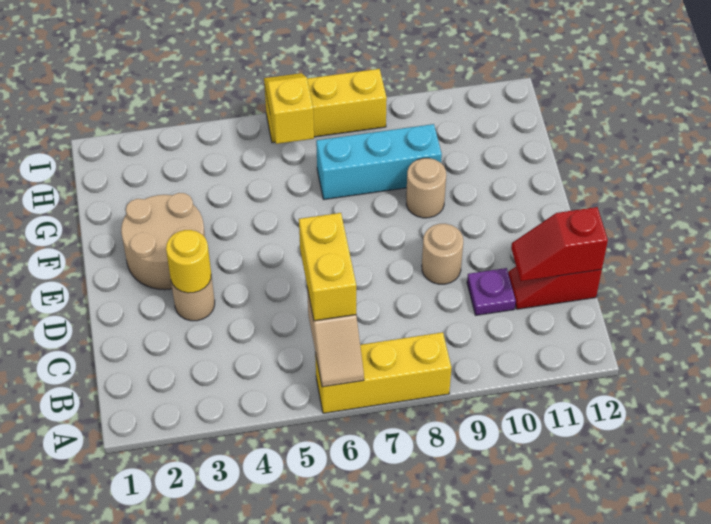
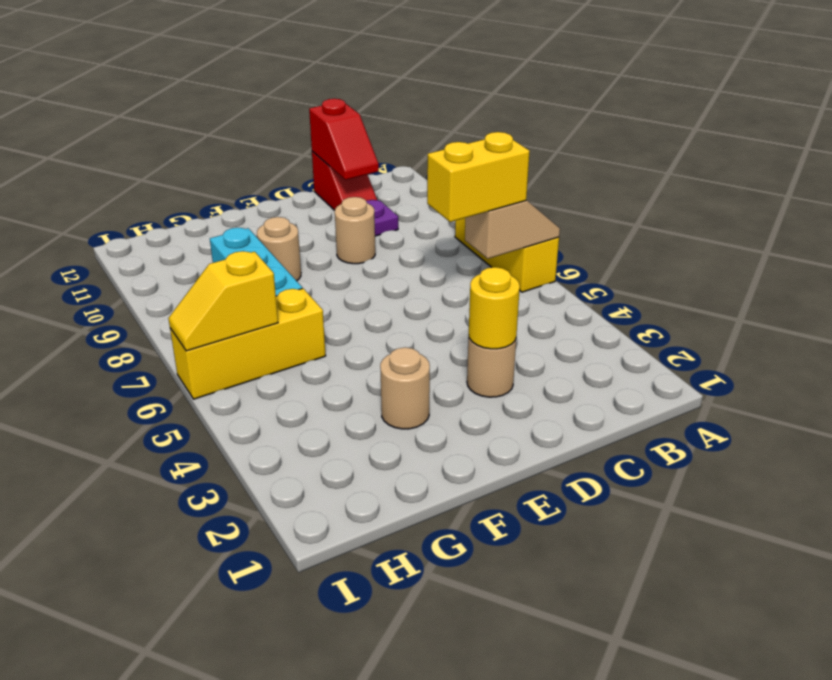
tan round brick E2:F3 level 1 -> tan round brick F3 level 1
yellow brick I6:I8 level 1 -> yellow brick G6:I6 level 1

